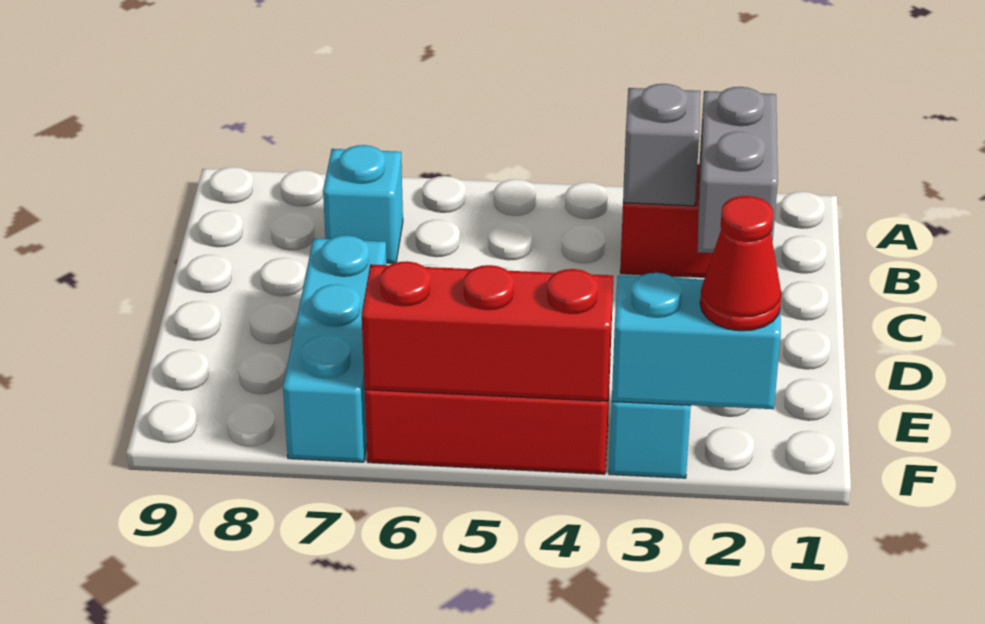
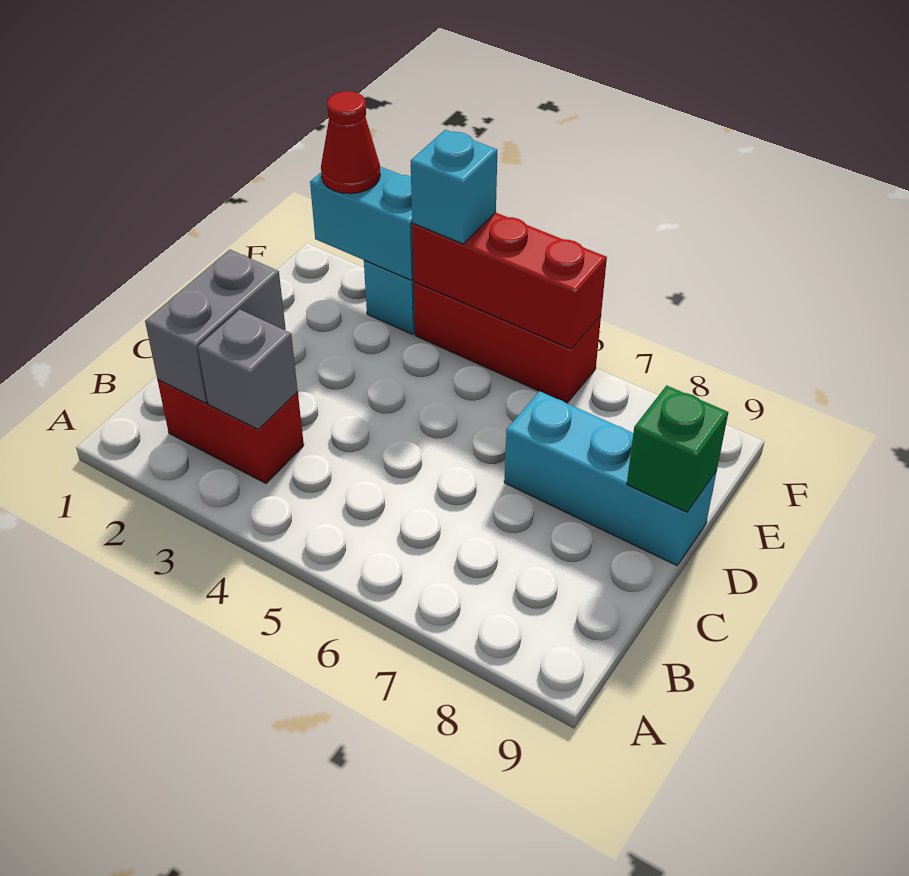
cyan brick B7 level 1 -> cyan brick F4 level 3
cyan brick D7:F7 level 1 -> cyan brick D7:D9 level 1
none -> green brick D9 level 2

